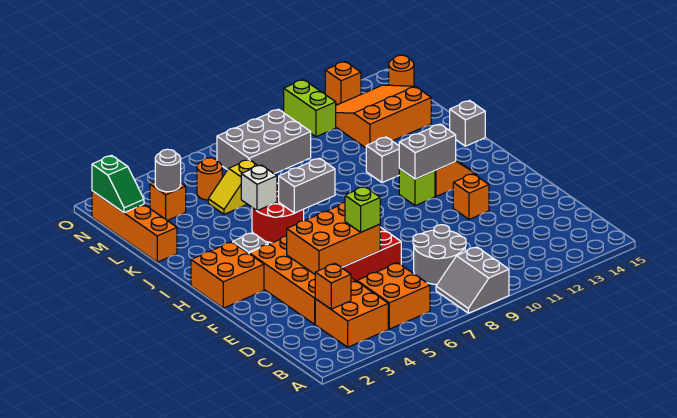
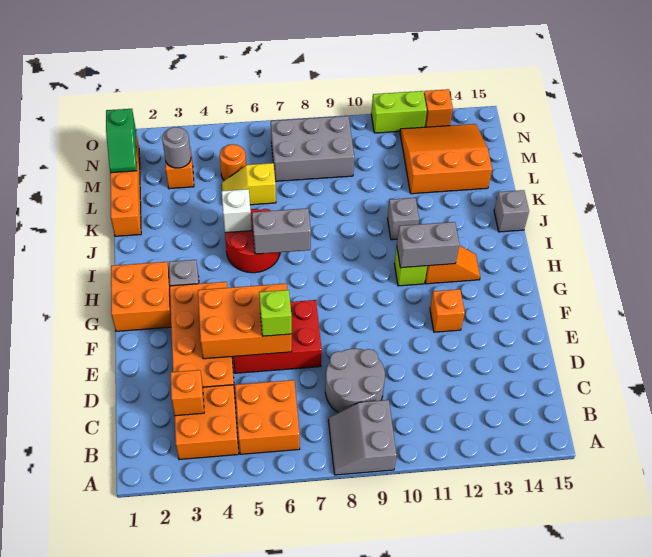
lime brick N11:O11 level 1 -> lime brick O11:O12 level 1
orange round brick N15 level 1 -> none

